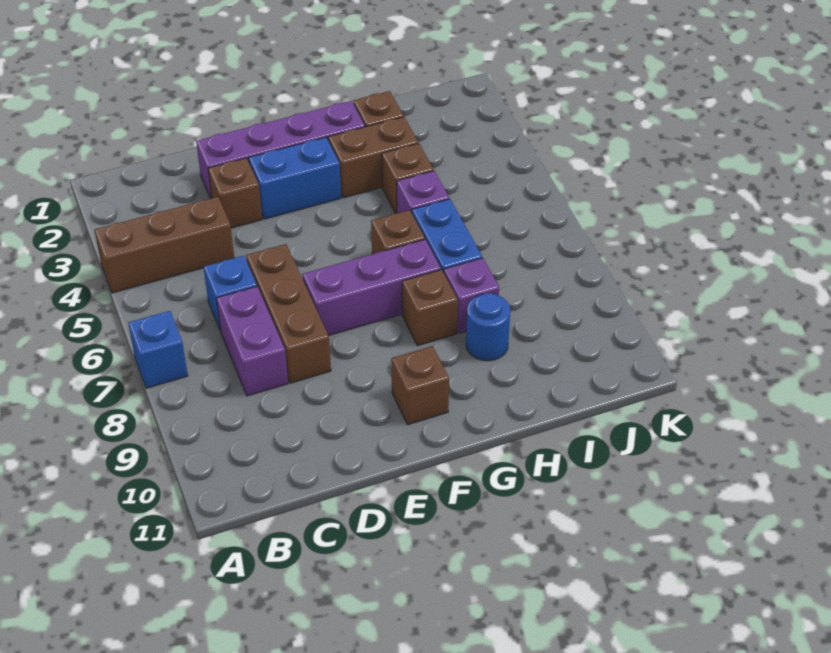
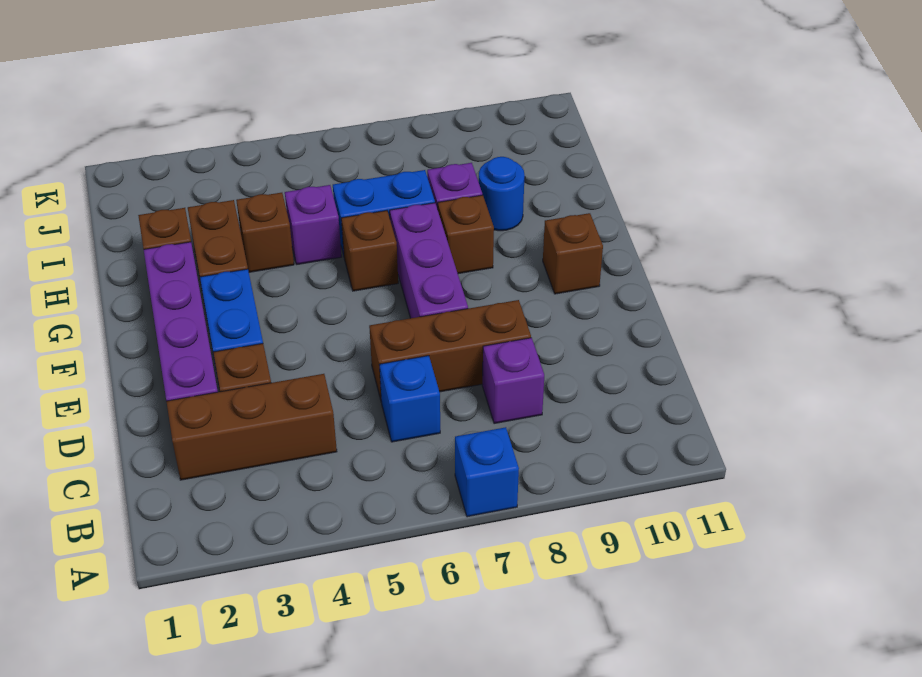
brown brick A4:C4 level 1 -> brown brick C2:C4 level 1
purple brick C7:C8 level 1 -> purple brick C8 level 1

